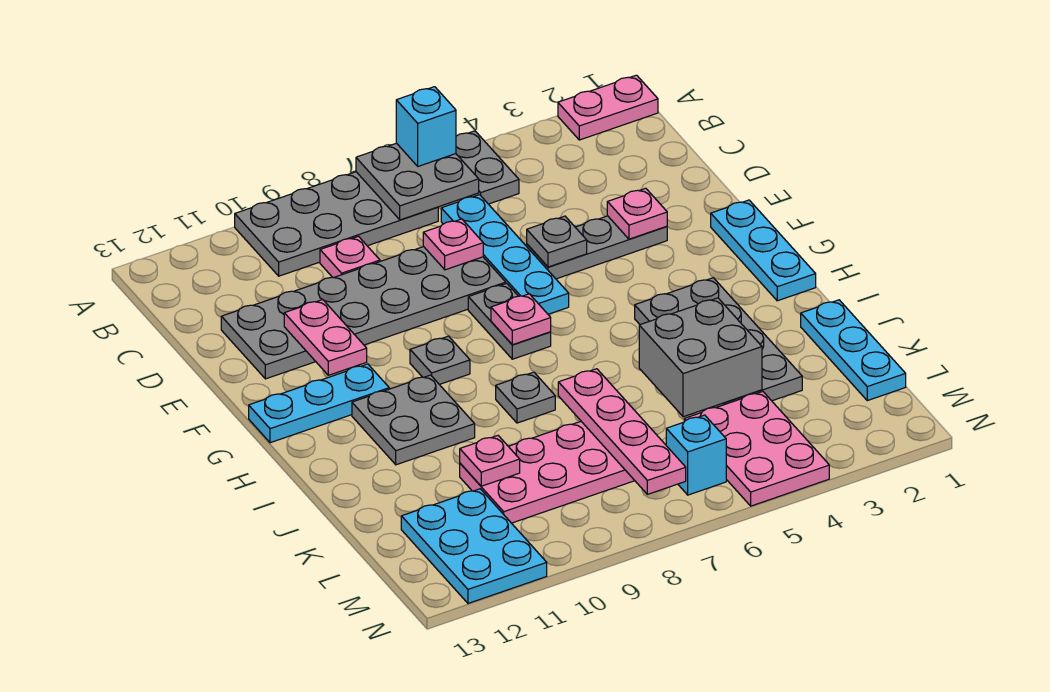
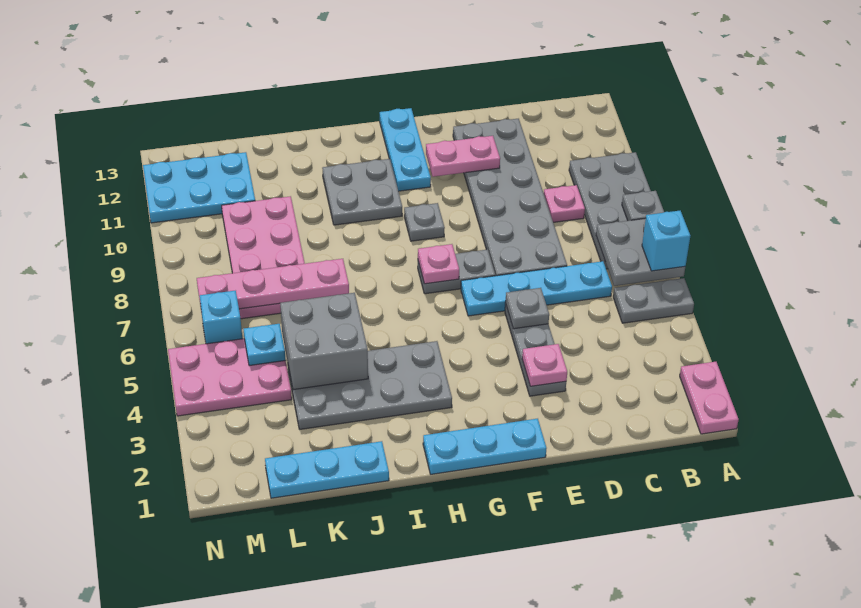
pink plate D7 level 2 -> none
grey plate I8 level 1 -> grey plate A8 level 2
pink plate K10 level 2 -> none
none -> cyan plate L5 level 2

